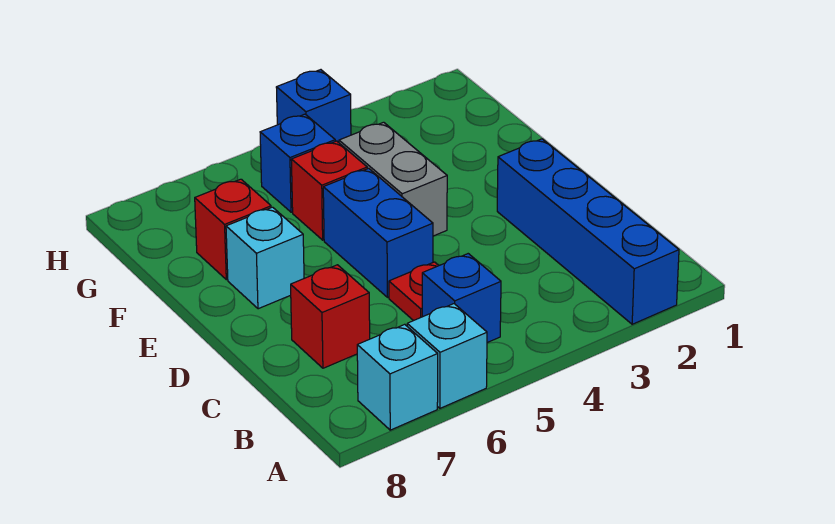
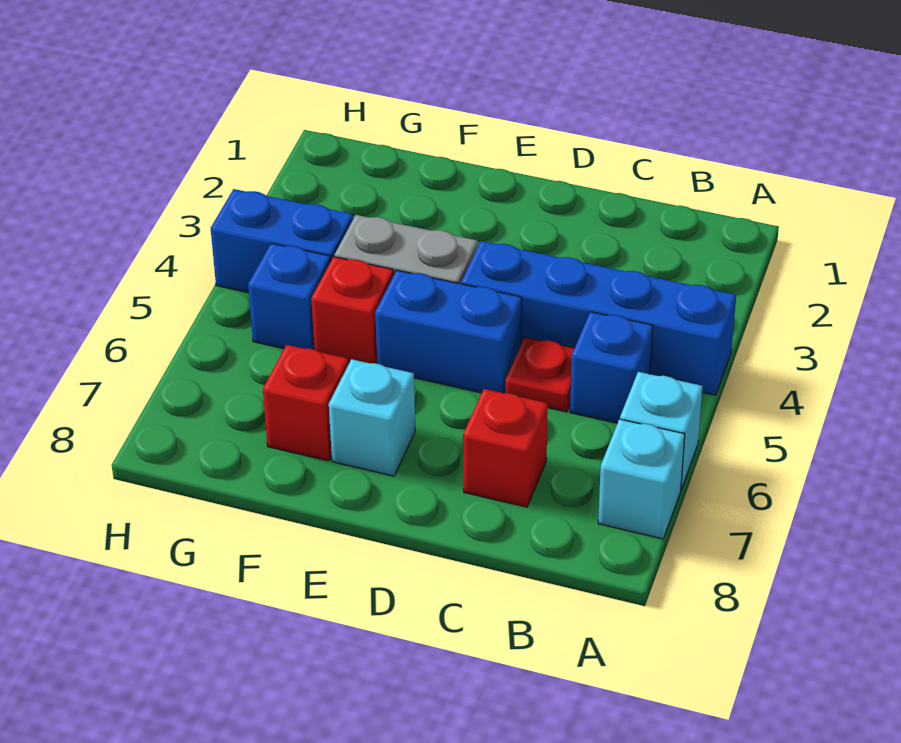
blue brick A2:D2 level 1 -> blue brick A4:D4 level 1
blue brick H4 level 1 -> blue brick G4:H4 level 1

